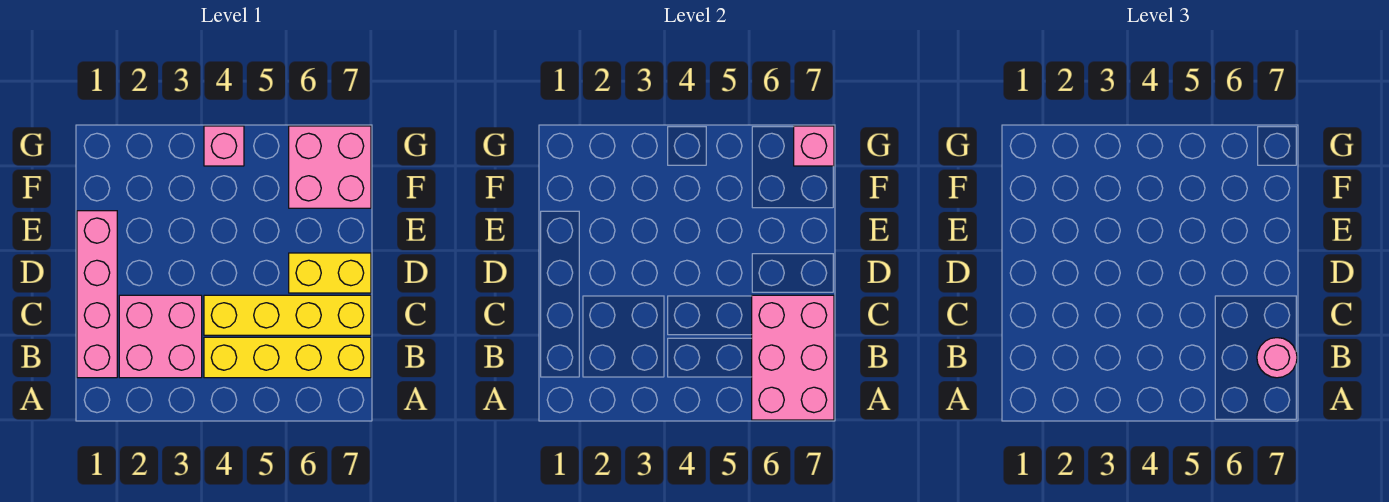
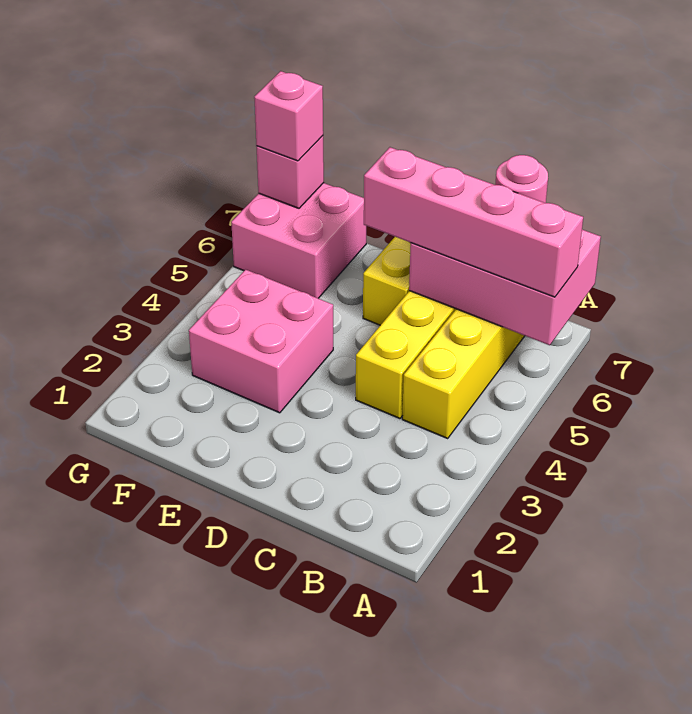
pink brick B1:E1 level 1 -> pink brick A6:D6 level 3
pink brick B2:C3 level 1 -> pink brick E3:F4 level 1
pink brick G4 level 1 -> pink brick G7 level 3

